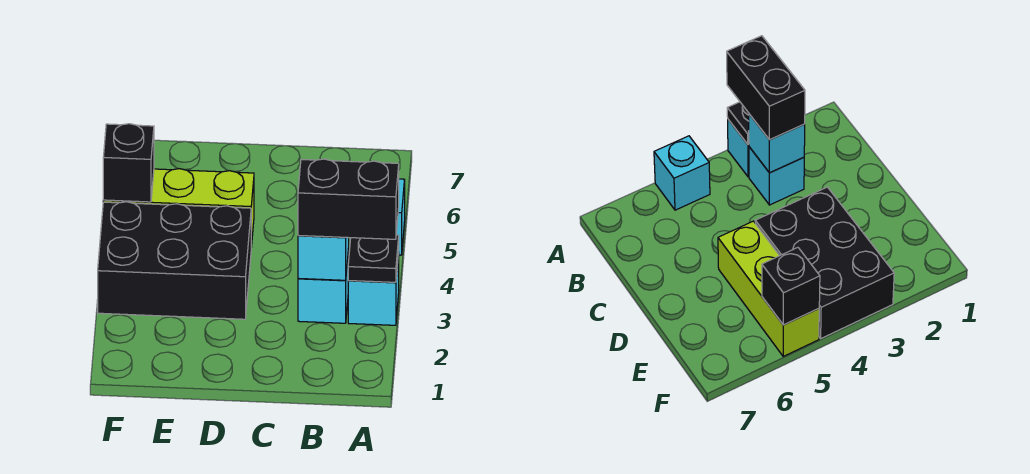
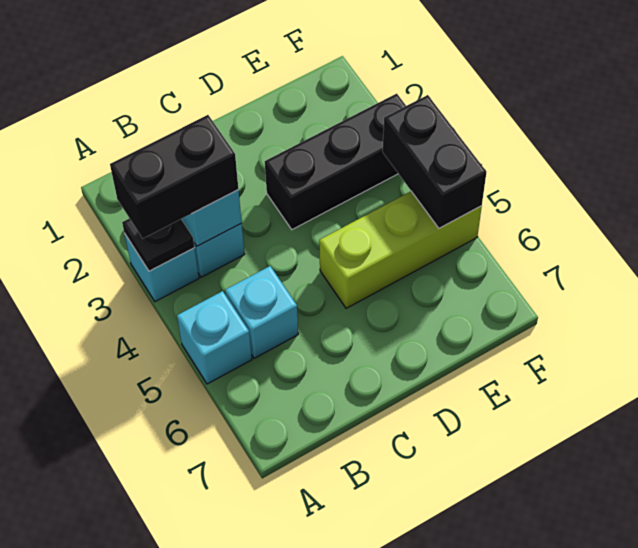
none -> cyan brick B5 level 1
black brick D3:F4 level 1 -> black brick D3:F3 level 1
black brick F5 level 2 -> black brick F4:F5 level 2

